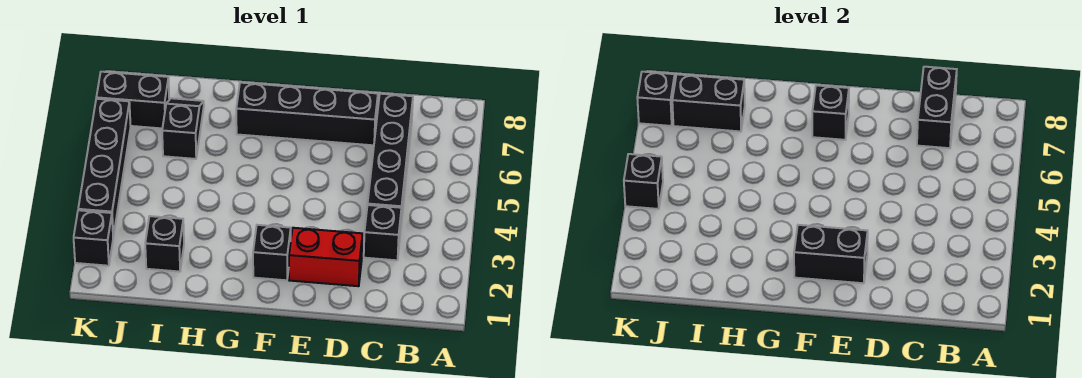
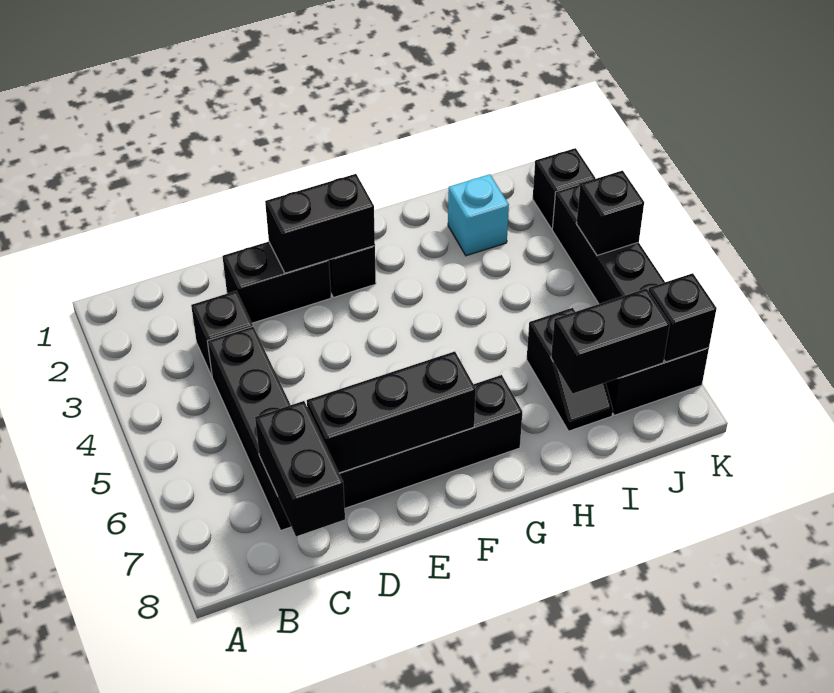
red brick D2:E2 level 1 -> black brick D2:E2 level 1
black brick F7 level 2 -> black brick D7:F7 level 2
black brick I2 level 1 -> cyan brick I2 level 1

